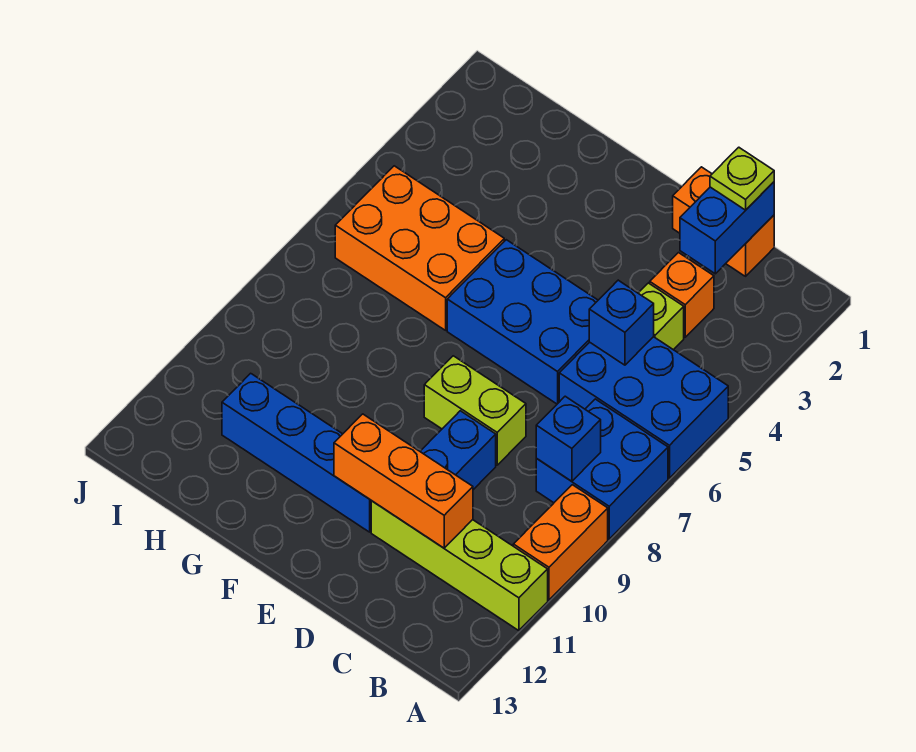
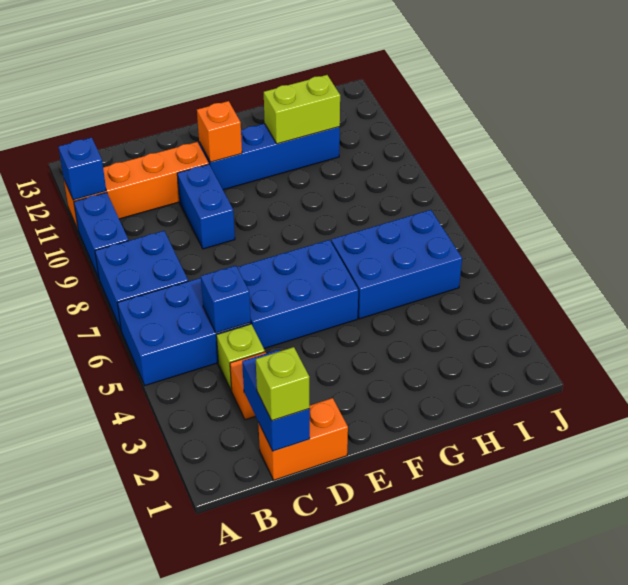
orange brick A9:A10 level 1 -> blue brick A9:A10 level 1
lime brick A11:D11 level 1 -> orange brick A11:D11 level 1
blue brick B8 level 2 -> blue brick A11 level 2
lime plate C1 level 3 -> lime brick C1 level 3
orange brick C11:E11 level 2 -> orange brick E11 level 2
lime brick D8:E8 level 1 -> lime brick G11:H11 level 2
orange brick G5:I6 level 1 -> blue brick G5:I6 level 1

